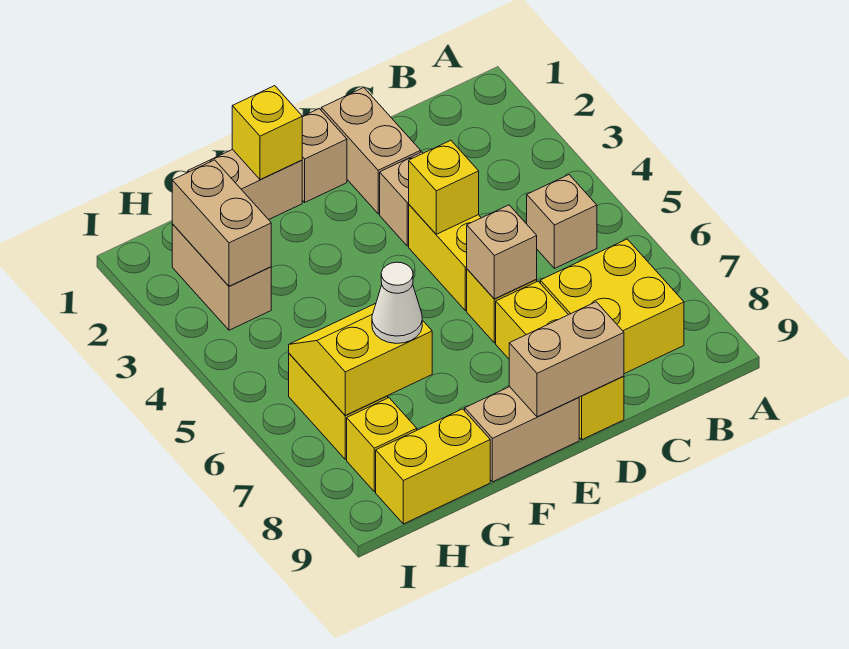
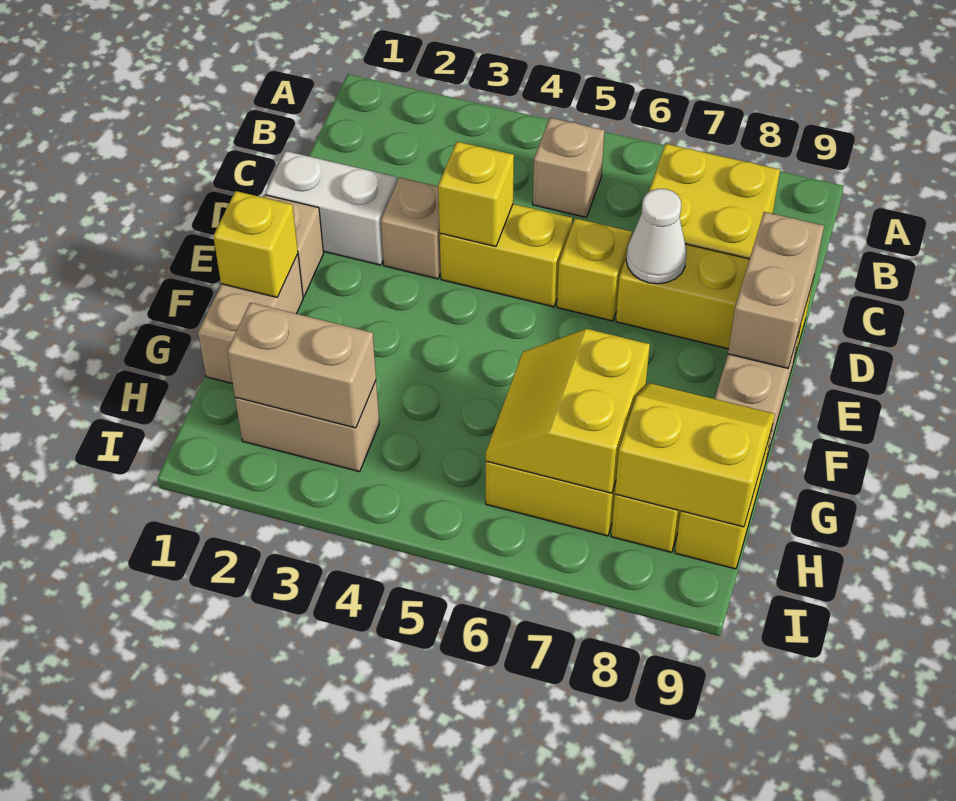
tan brick D1:D2 level 1 -> white brick D1:D2 level 1
tan brick D6 level 2 -> none
white cone G7 level 3 -> white cone D7 level 2
none -> yellow slope G8:H9 level 2 top H

